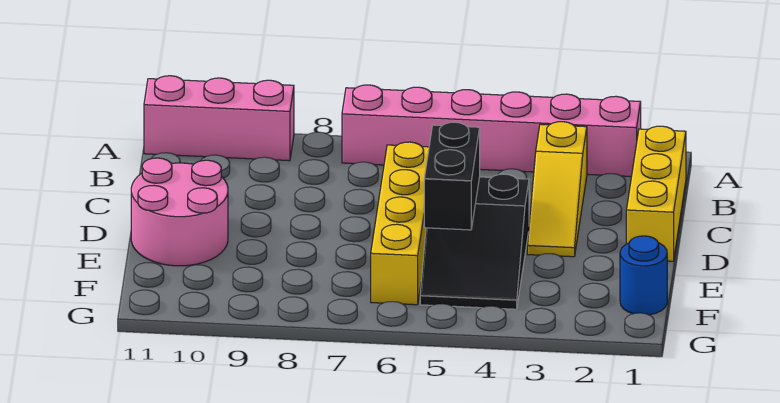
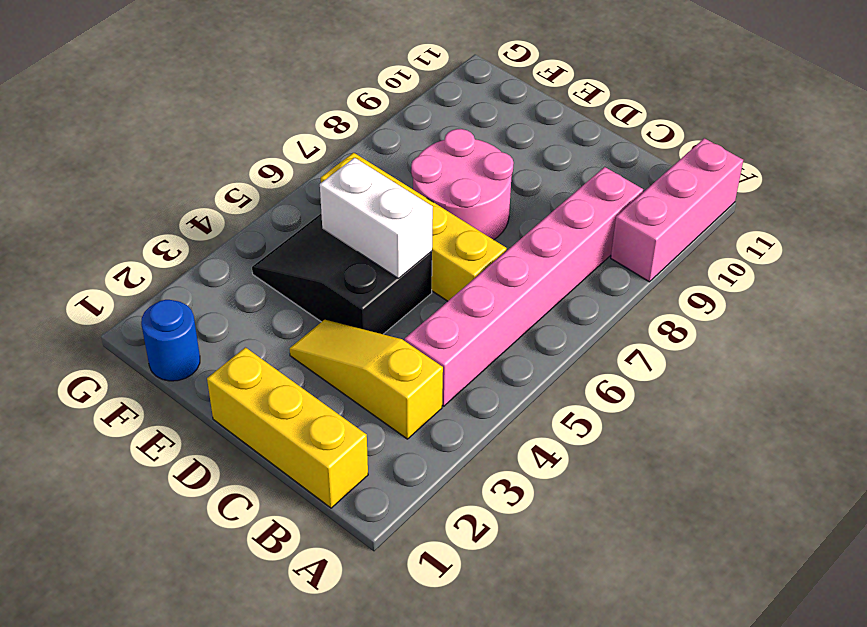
pink brick A2:A7 level 1 -> pink brick B4:B9 level 1
black brick D5:E5 level 2 -> white brick D5:E5 level 2
pink round brick D10:E11 level 1 -> pink round brick D7:E8 level 1

